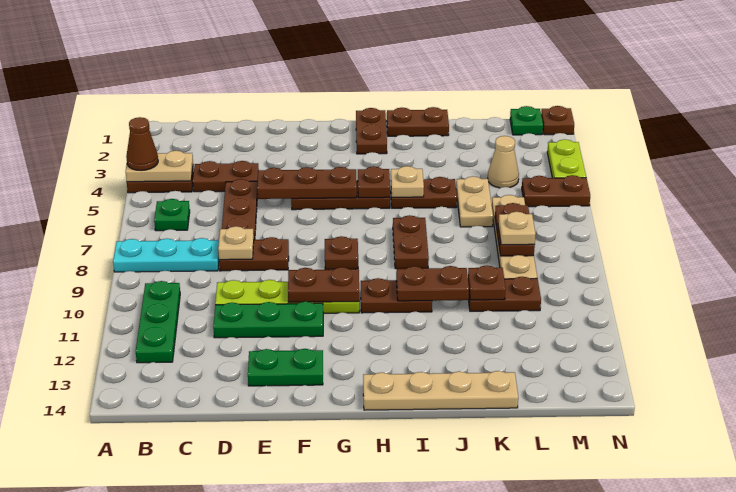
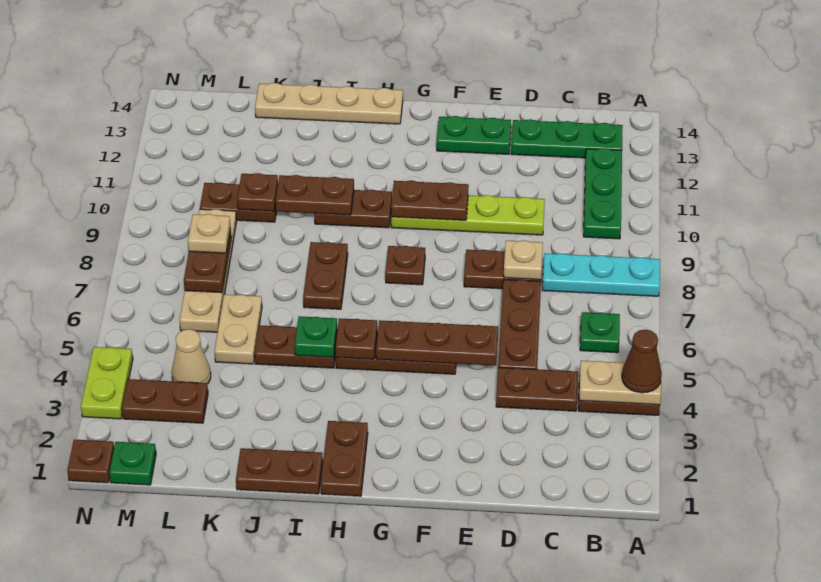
green plate D11:F11 level 1 -> green plate B13:D13 level 1
tan plate I5 level 2 -> green plate I5 level 2
brown plate M5:N5 level 1 -> brown plate L3:M3 level 1

